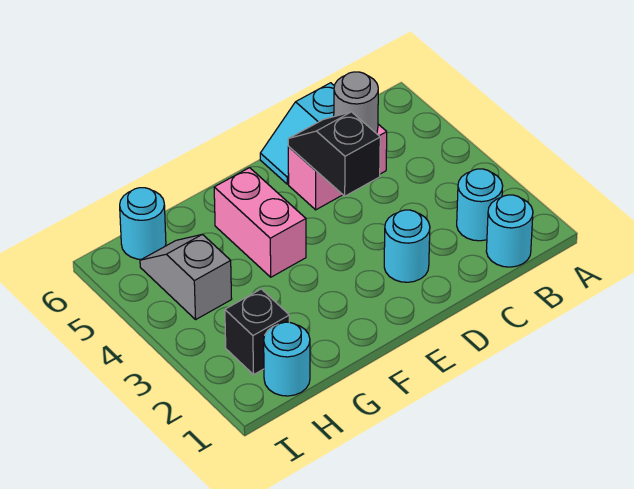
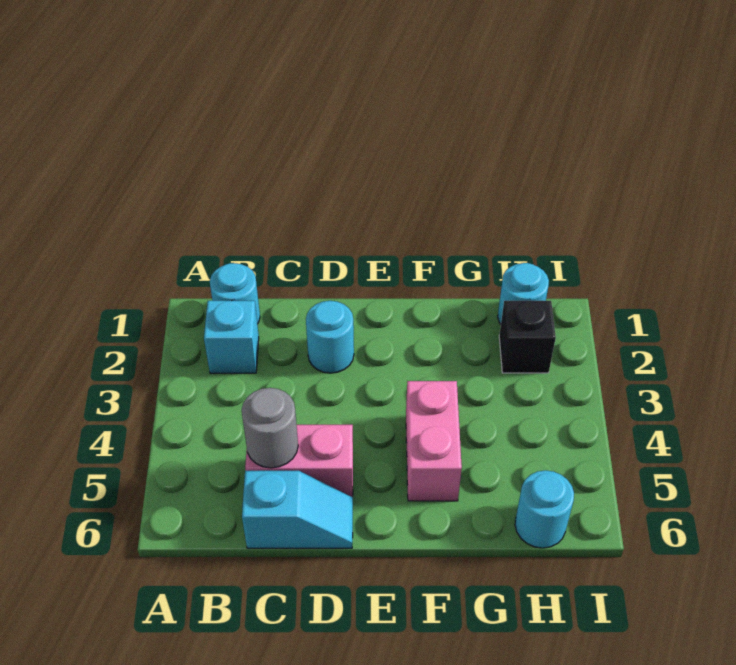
cyan round brick B2 level 1 -> cyan brick B2 level 1
black slope D4:D5 level 2 top 4 -> none
grey slope H4:H5 level 1 top 4 -> none

